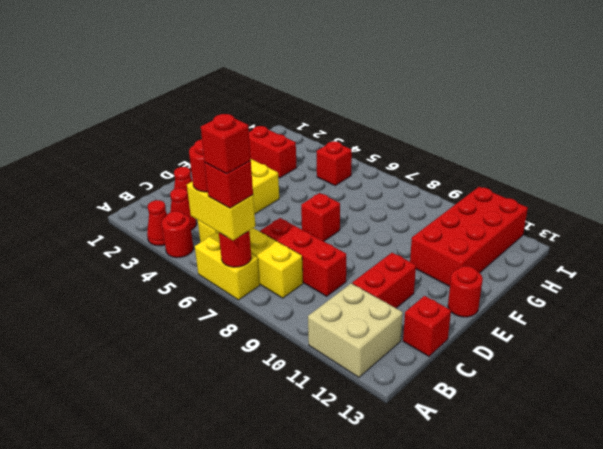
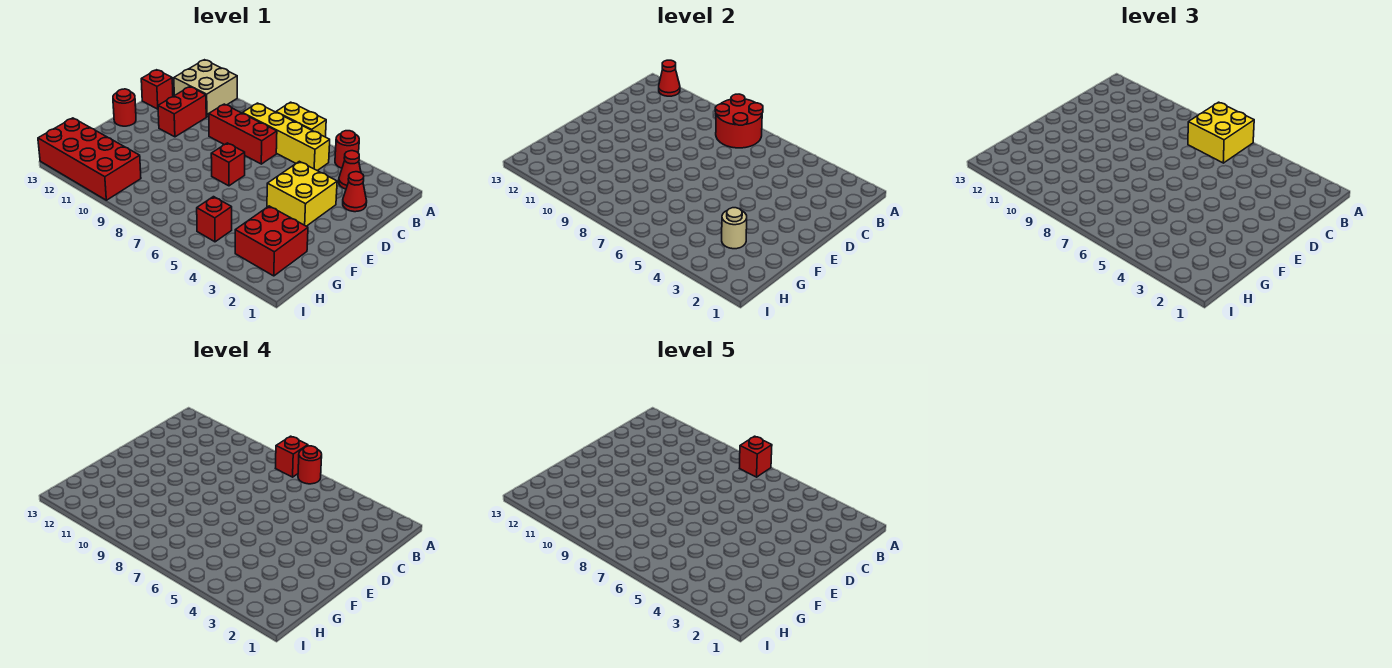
red cone A3 level 1 -> red cone A12 level 2
yellow brick A6:A7 level 3 -> yellow brick A6:B7 level 3
red round brick A7 level 2 -> red round brick A7:B8 level 2
red brick F11:I12 level 1 -> red brick H10:I13 level 1
red brick G2:G3 level 1 -> red brick G2:H3 level 1
none -> tan round brick G3 level 2

